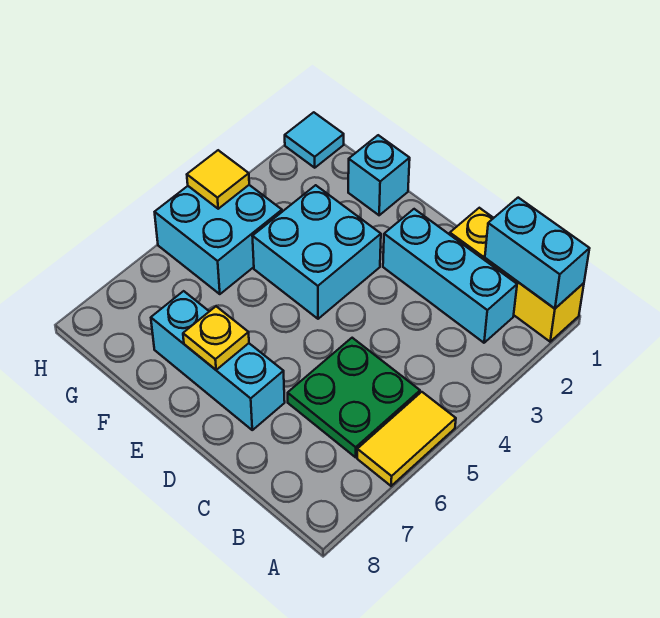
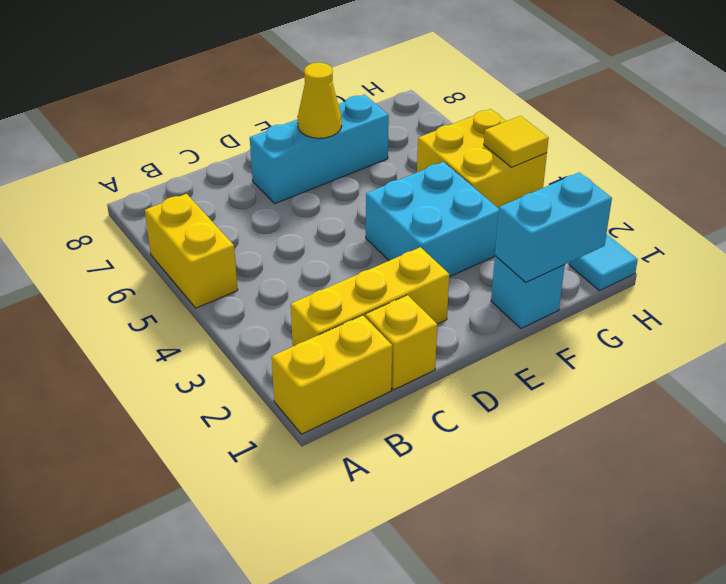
cyan brick A1:B1 level 2 -> cyan brick F1:G1 level 2
yellow tile A5:A6 level 1 -> yellow brick A5:A6 level 1
cyan brick B2:D2 level 1 -> yellow brick B2:D2 level 1
green plate B5:C6 level 1 -> none
yellow plate E7 level 2 -> yellow cone E7 level 2
cyan brick G4:H5 level 1 -> yellow brick G4:H5 level 1

